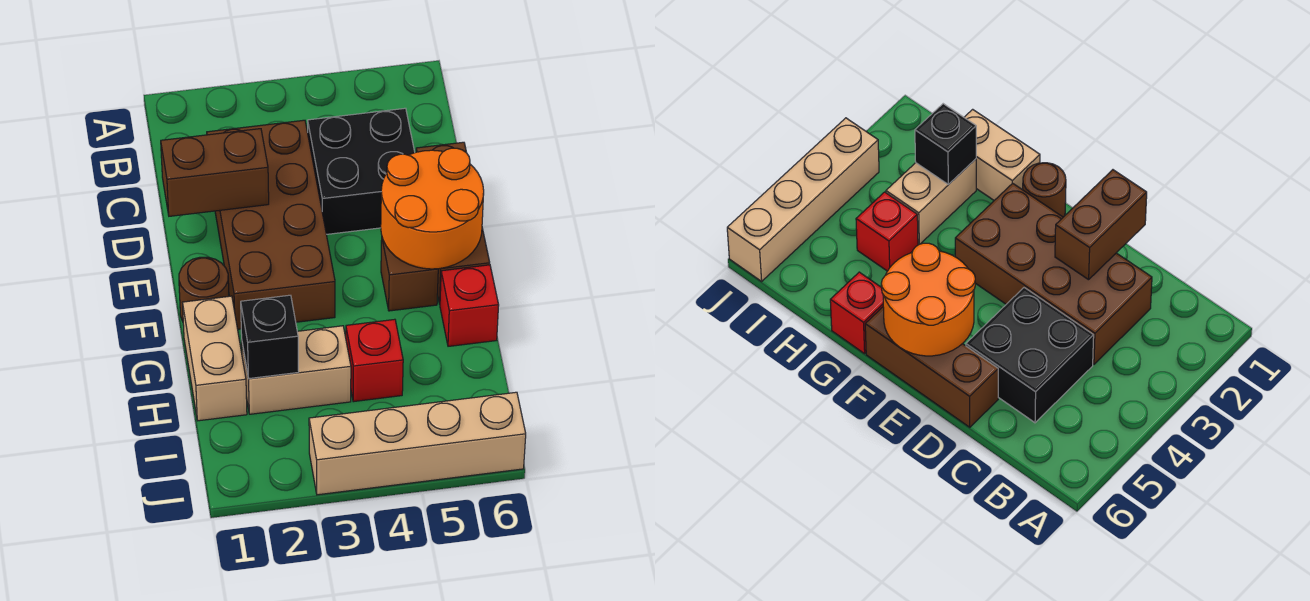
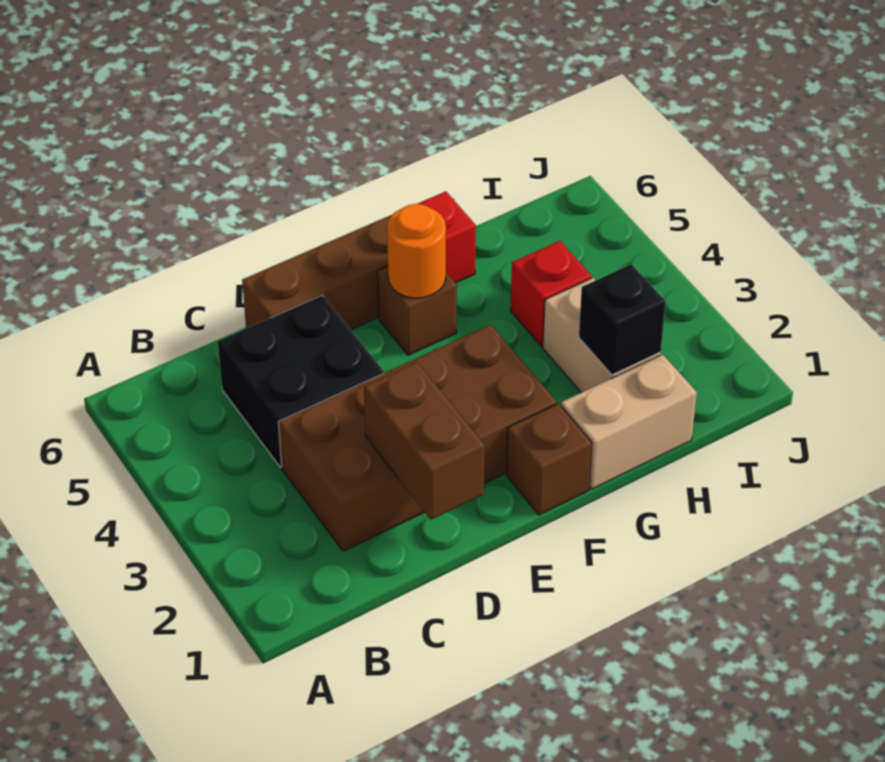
orange round brick E5:F6 level 2 -> orange round brick F5 level 2
brown round brick F1 level 1 -> brown brick F1 level 1
tan brick J3:J6 level 1 -> none

